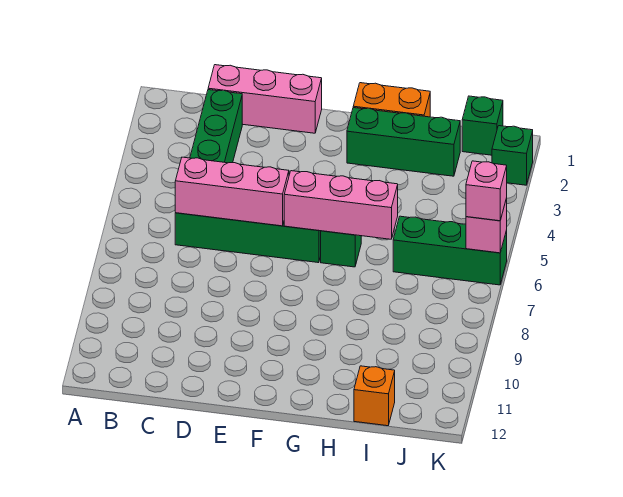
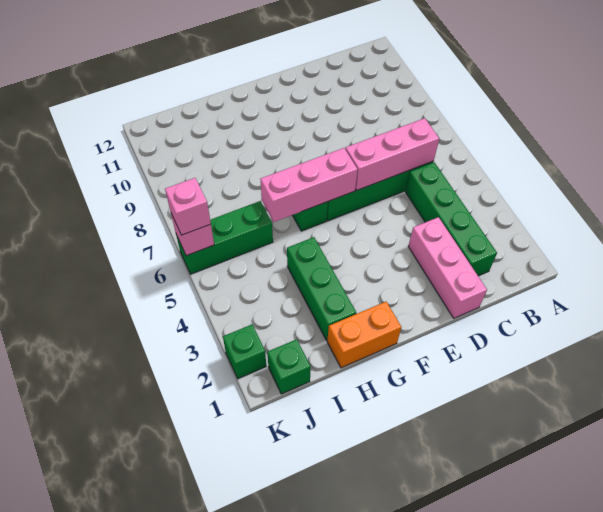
pink brick C1:E1 level 1 -> pink brick D1:D3 level 1
green brick G2:I2 level 1 -> green brick H2:H4 level 1
orange brick I12 level 1 -> none

